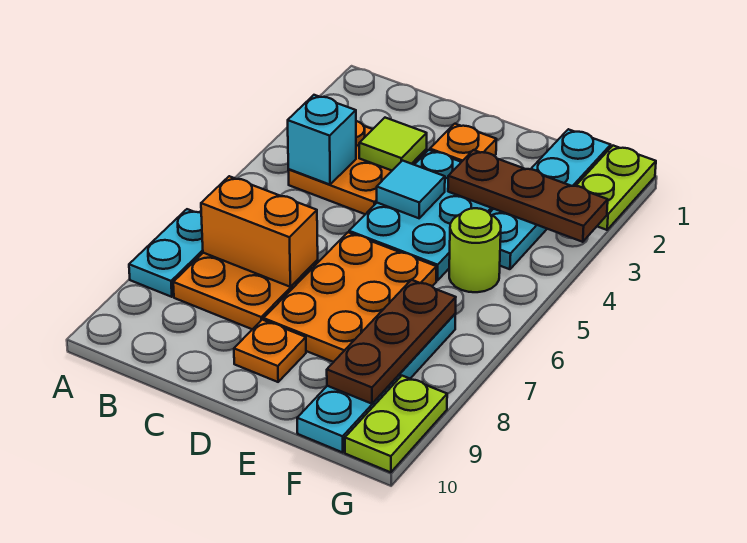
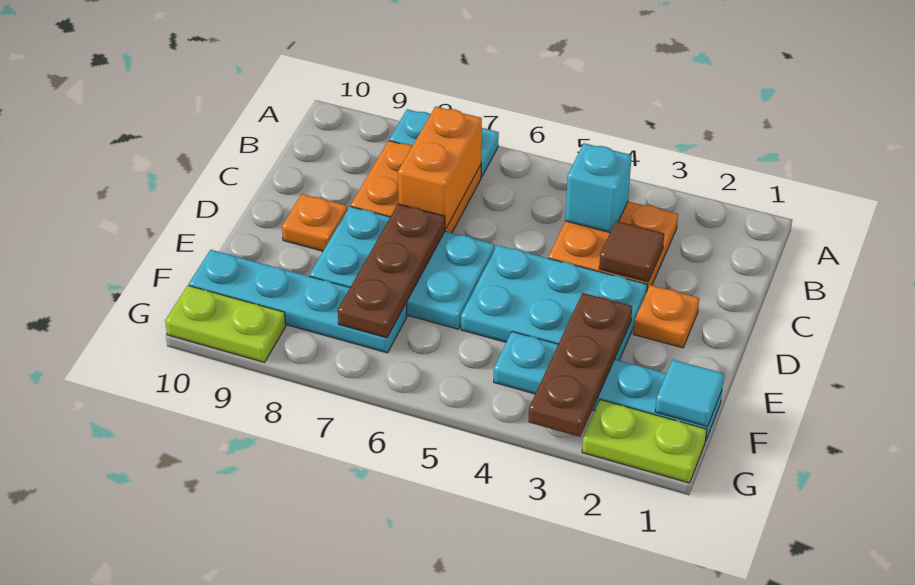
lime tile C3 level 2 -> brown tile C3 level 2
cyan tile D4 level 2 -> cyan tile F1 level 2
orange plate D6:E8 level 1 -> cyan plate D6:E8 level 1
lime round brick F5 level 1 -> none
brown plate F7:F9 level 2 -> brown plate D7:F7 level 2

